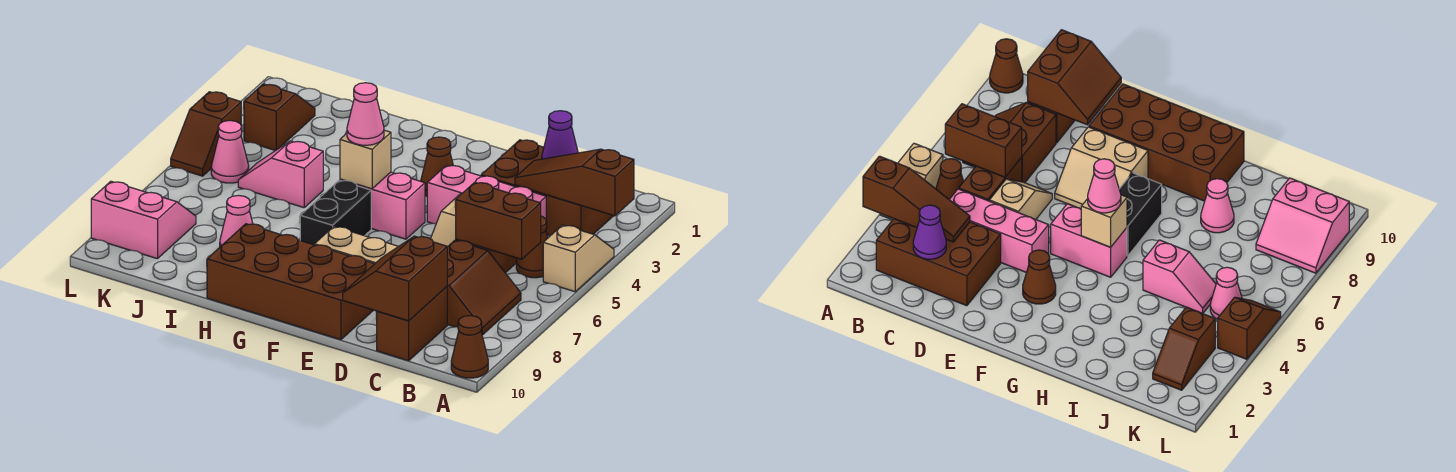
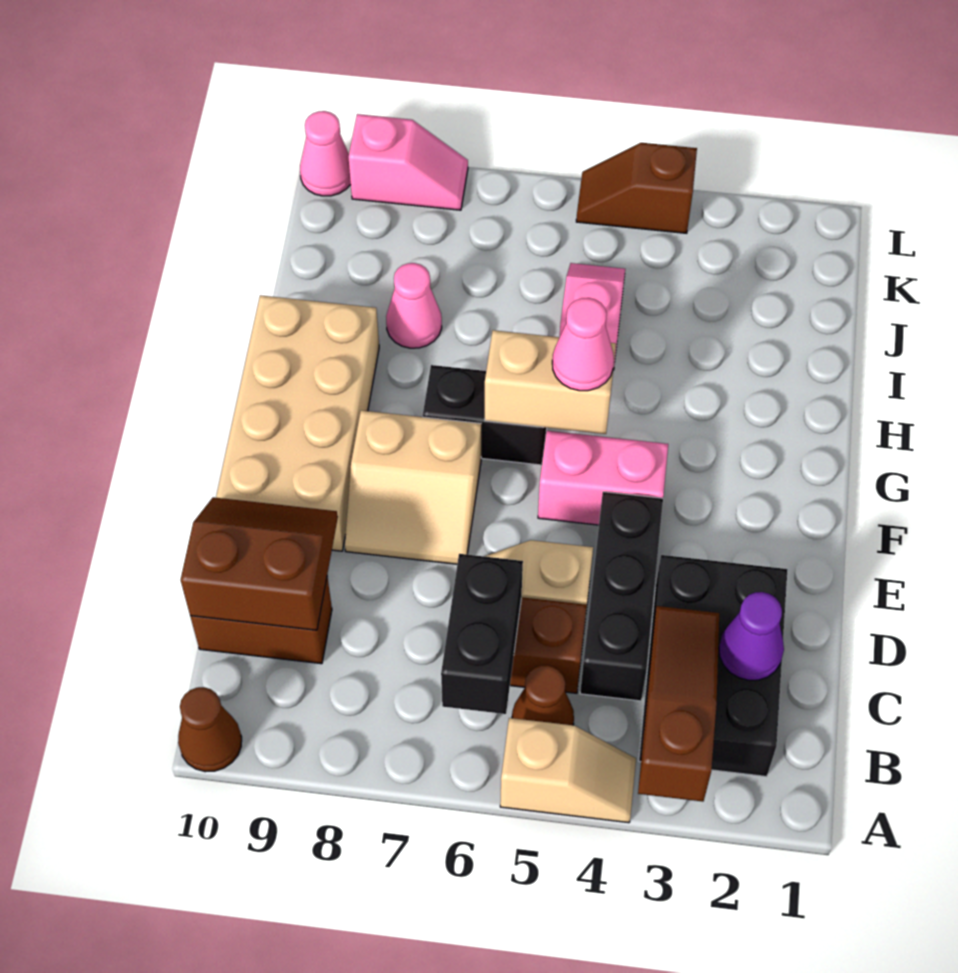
brown brick B2:D3 level 1 -> black brick B2:D3 level 1
brown brick B6:C6 level 2 -> black brick B6:C6 level 2
brown slope B7:C8 level 1 top C -> none
pink brick C4:E4 level 1 -> black brick C4:E4 level 1
tan slope E7:F8 level 1 top 8 -> tan slope E7:F8 level 1 top F
brown brick E9:H10 level 1 -> tan brick E9:H10 level 1
brown cone F3 level 1 -> none
pink brick F5:G5 level 1 -> pink brick F4:F5 level 1
tan brick G5 level 2 -> tan brick G5:G6 level 2
brown slope K2:K3 level 1 top 3 -> none
pink cone K5 level 1 -> pink cone L10 level 1
pink slope K8:L9 level 1 top 9 -> pink slope L8:L9 level 1 top 9

